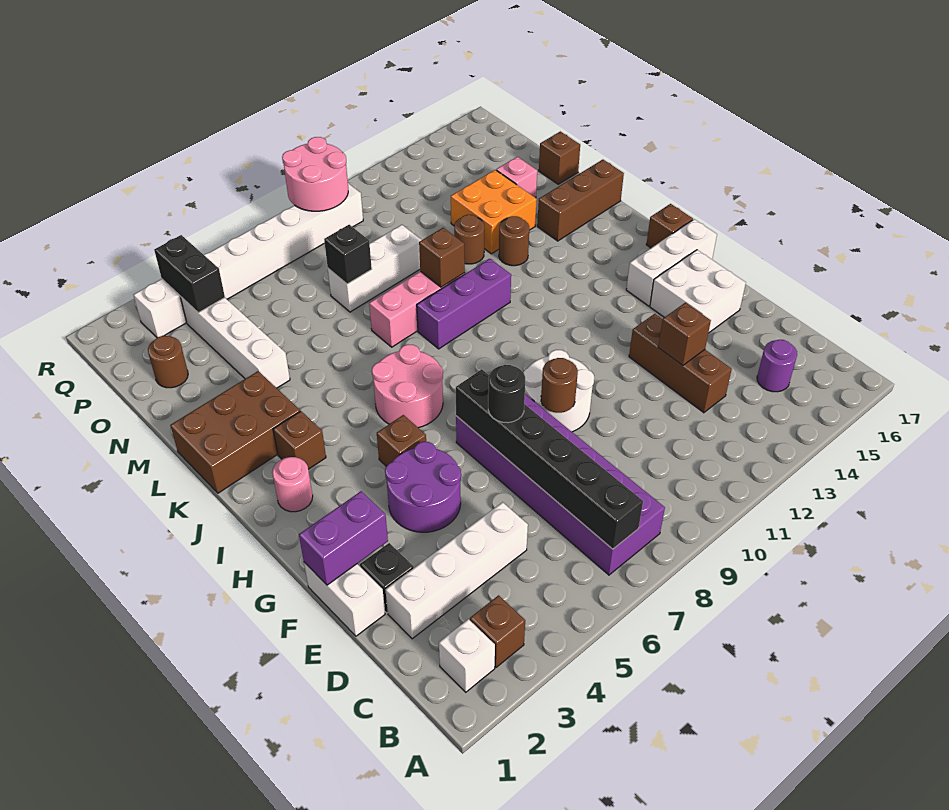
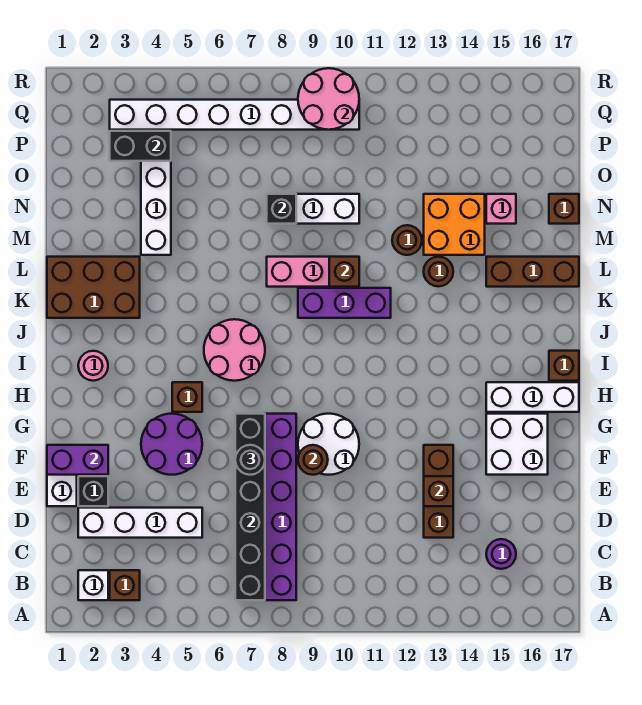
brown brick J3 level 1 -> none
brown round brick O2 level 1 -> none
black brick P4:Q4 level 2 -> black brick P3:P4 level 2

